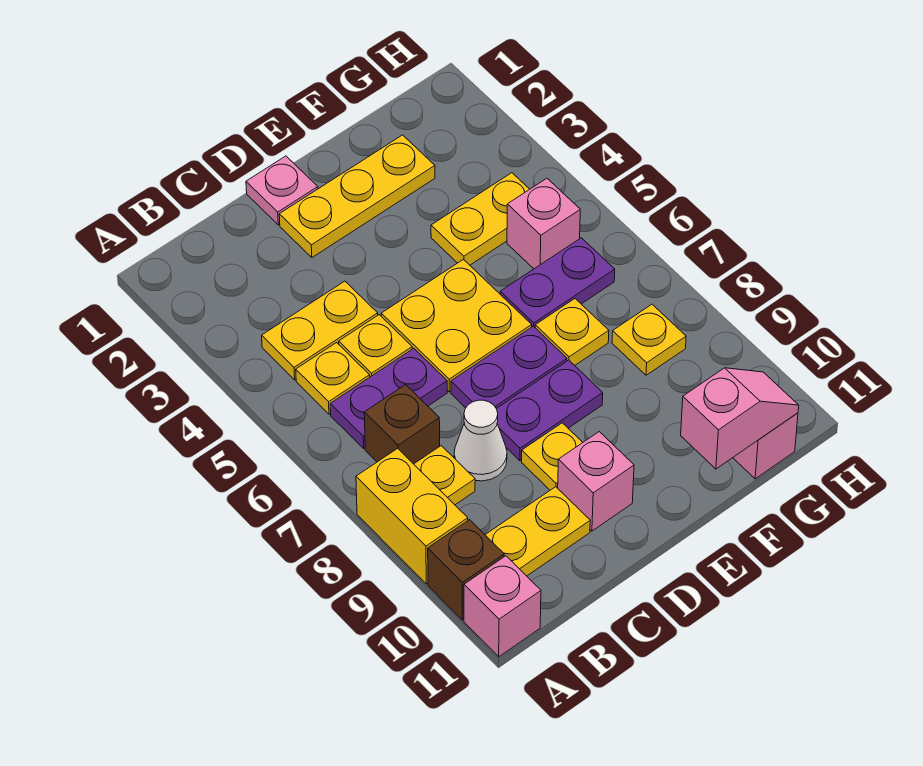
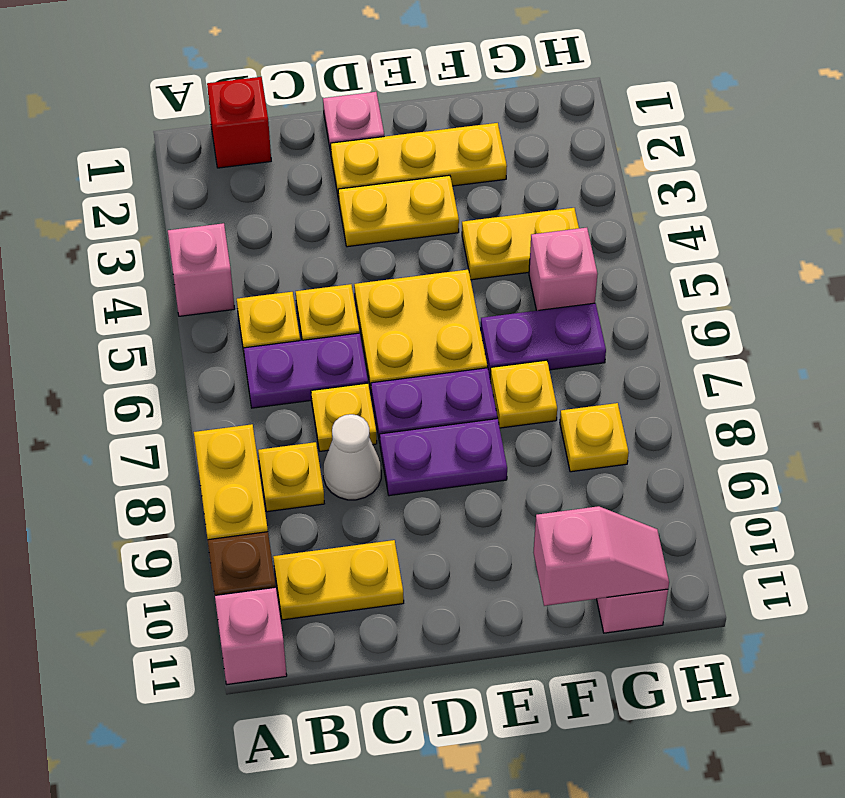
none -> red brick B1 level 1
yellow plate B4:C4 level 1 -> yellow plate D3:E3 level 1
brown brick B7 level 1 -> none
yellow plate D9 level 1 -> yellow plate C7 level 1
pink brick D10 level 1 -> pink brick A4 level 1

